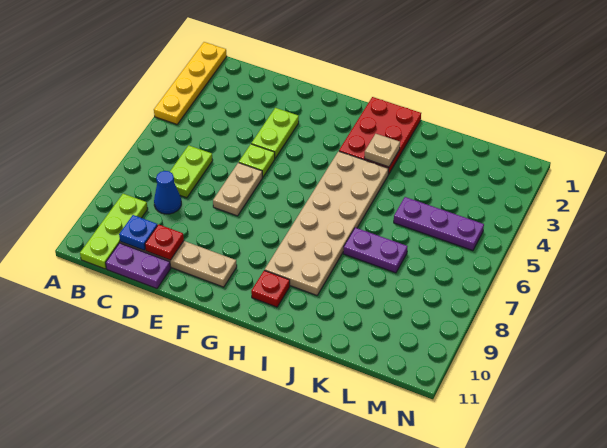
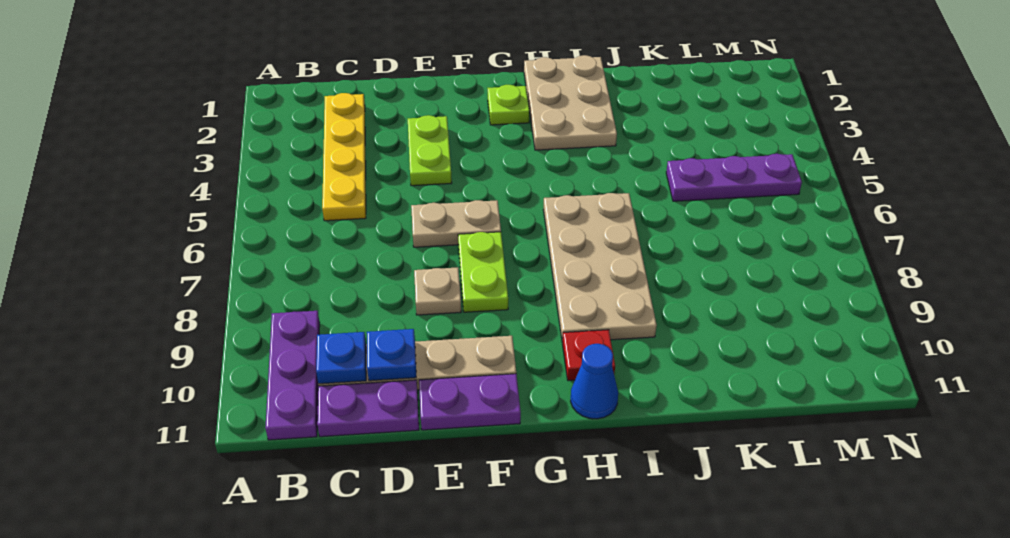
yellow plate A1:A4 level 1 -> yellow plate C2:C5 level 1
lime plate B9:B11 level 1 -> purple plate B9:B11 level 1
lime plate C6:C7 level 1 -> lime plate F7:F8 level 1
blue cone C8 level 1 -> blue cone H11 level 1
red plate D10 level 2 -> blue plate D10 level 2
lime plate E5 level 1 -> lime plate G2 level 1
tan plate E6:E7 level 1 -> tan plate E6:F6 level 1
red plate H1:I3 level 1 -> tan plate H1:I3 level 1
tan plate H4:I9 level 1 -> tan plate H6:I9 level 1
tan plate I3 level 2 -> tan plate E8 level 1
purple plate J7:K7 level 1 -> purple plate E11:F11 level 1

